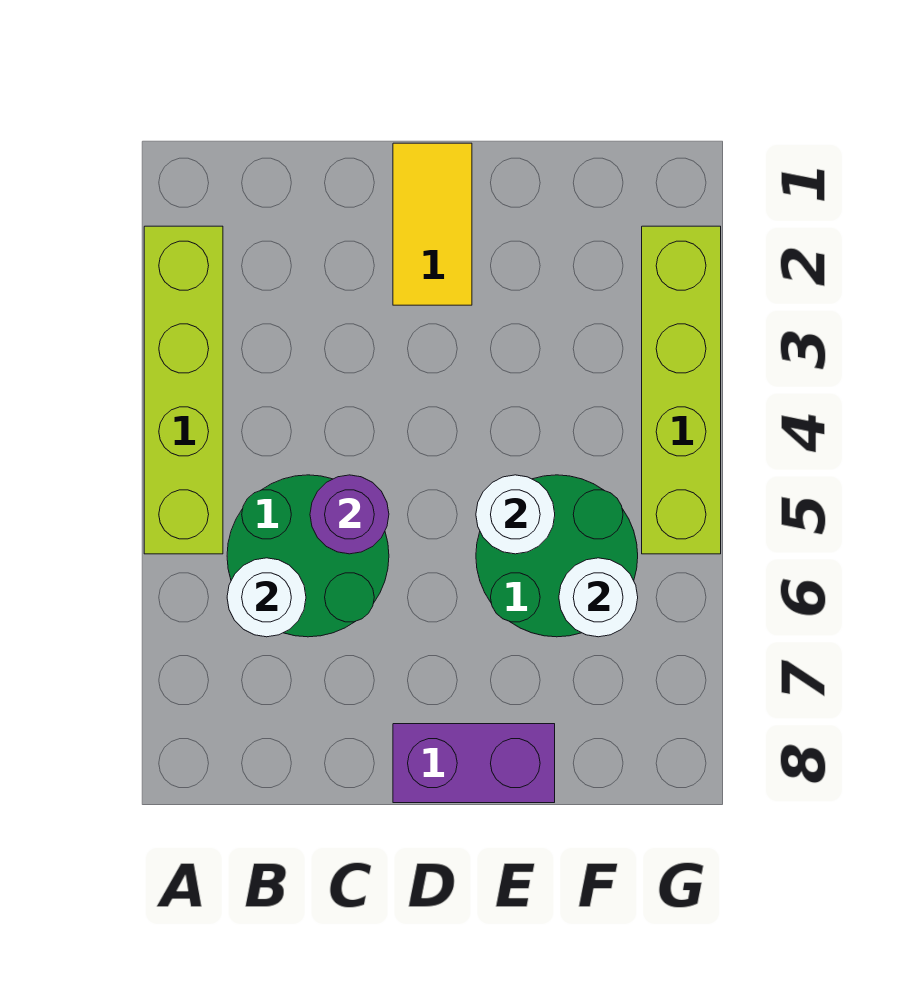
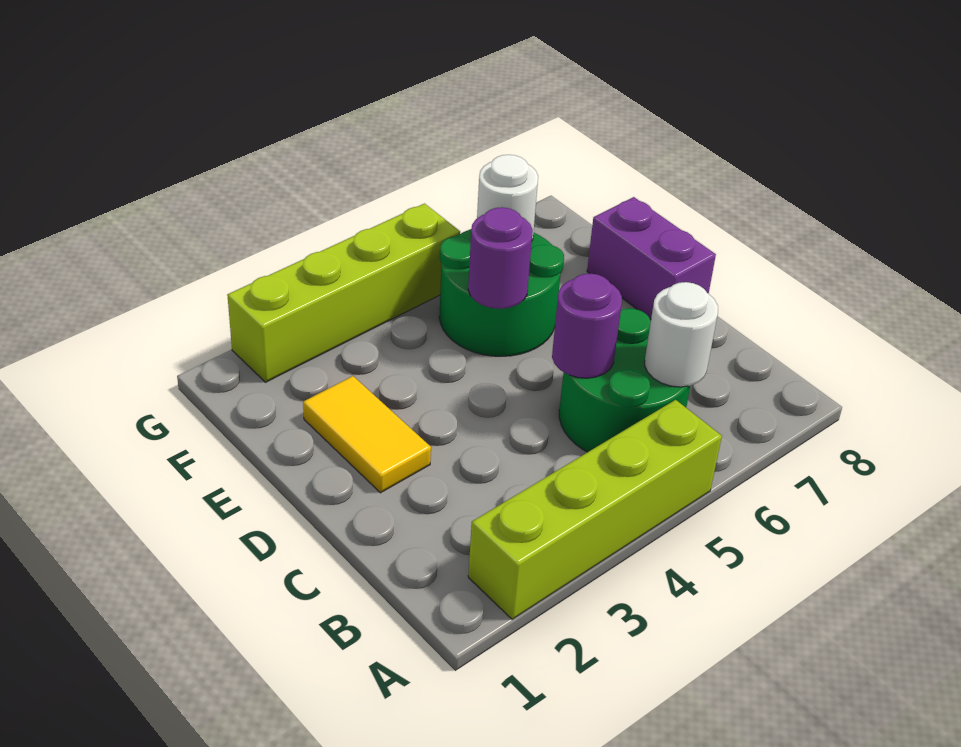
yellow tile D1:D2 level 1 -> yellow tile D2:E2 level 1
white round brick E5 level 2 -> purple round brick E5 level 2

